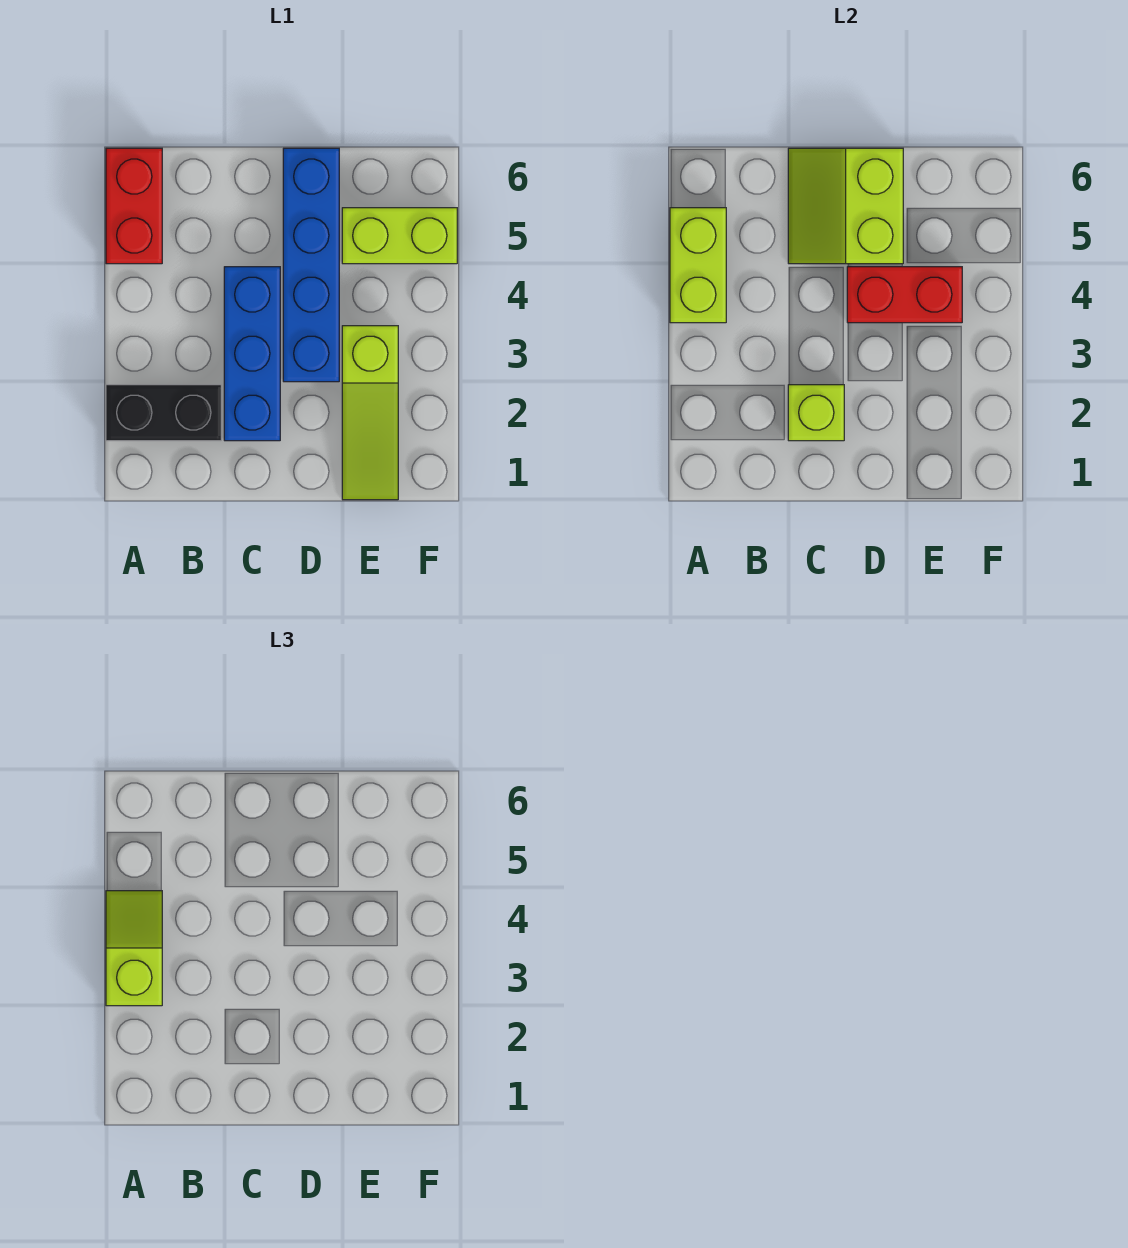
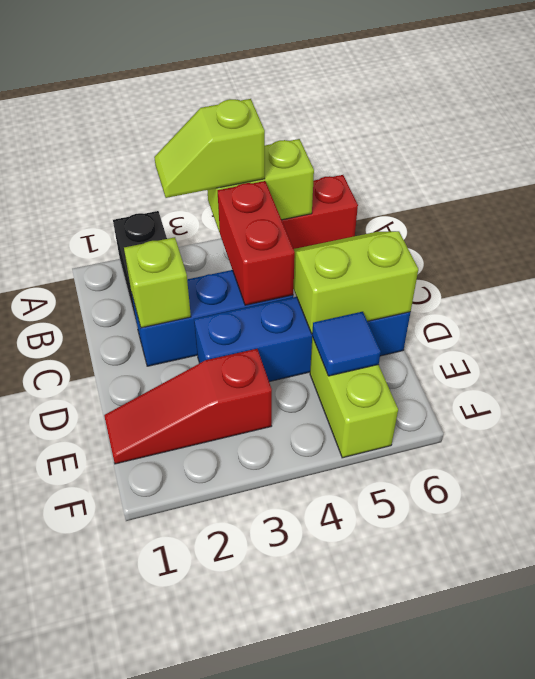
lime slope A3:A4 level 3 top 3 -> lime slope A3:A4 level 3 top 4
red brick D4:E4 level 2 -> red brick B4:C4 level 2
lime slope E1:E3 level 1 top 3 -> red slope E1:E3 level 1 top 3
none -> blue tile E5 level 2

